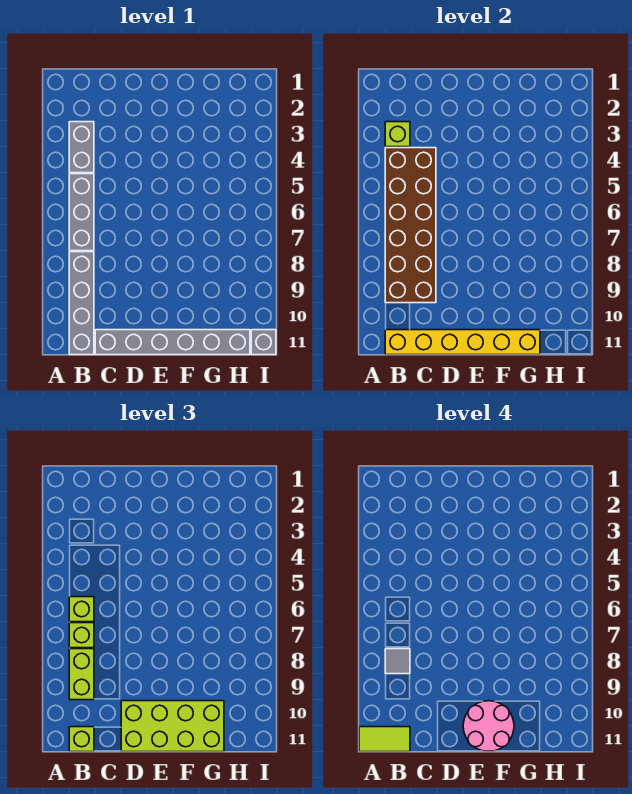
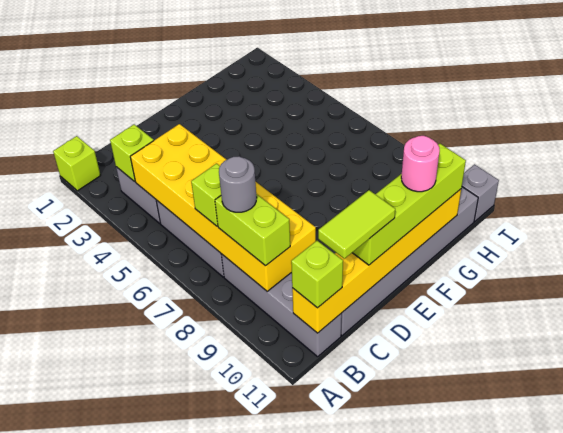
lime tile A11:B11 level 4 -> lime tile C11:D11 level 4
brown brick B4:C9 level 2 -> yellow brick B4:C9 level 2
lime brick B6 level 3 -> lime brick A1 level 1
grey tile B8 level 4 -> grey round brick B8 level 4
lime brick D10:G11 level 3 -> lime brick D11:G11 level 3
pink round brick E10:F11 level 4 -> pink round brick F11 level 4

